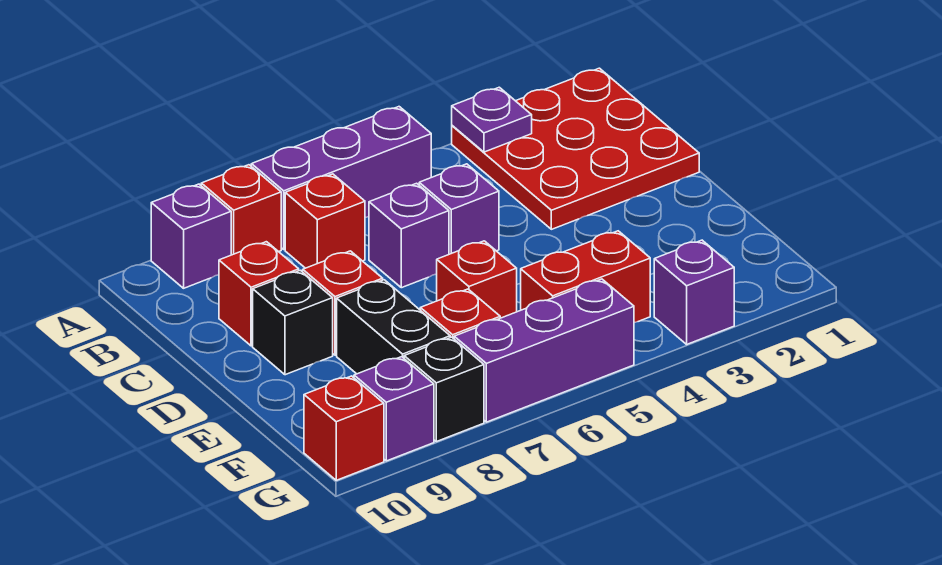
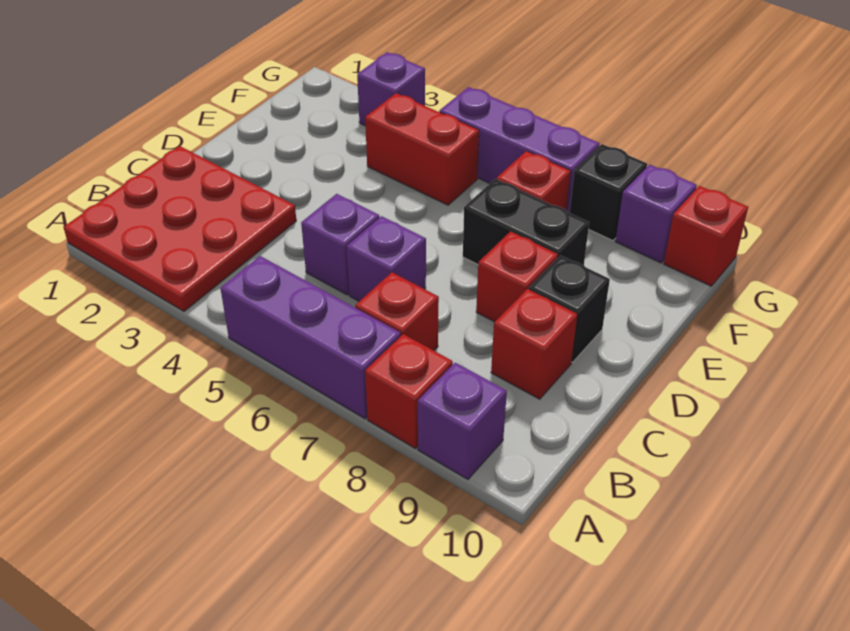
purple plate A3 level 2 -> none
red brick E6 level 1 -> none
black brick E8:F8 level 1 -> black brick E7:E8 level 1

